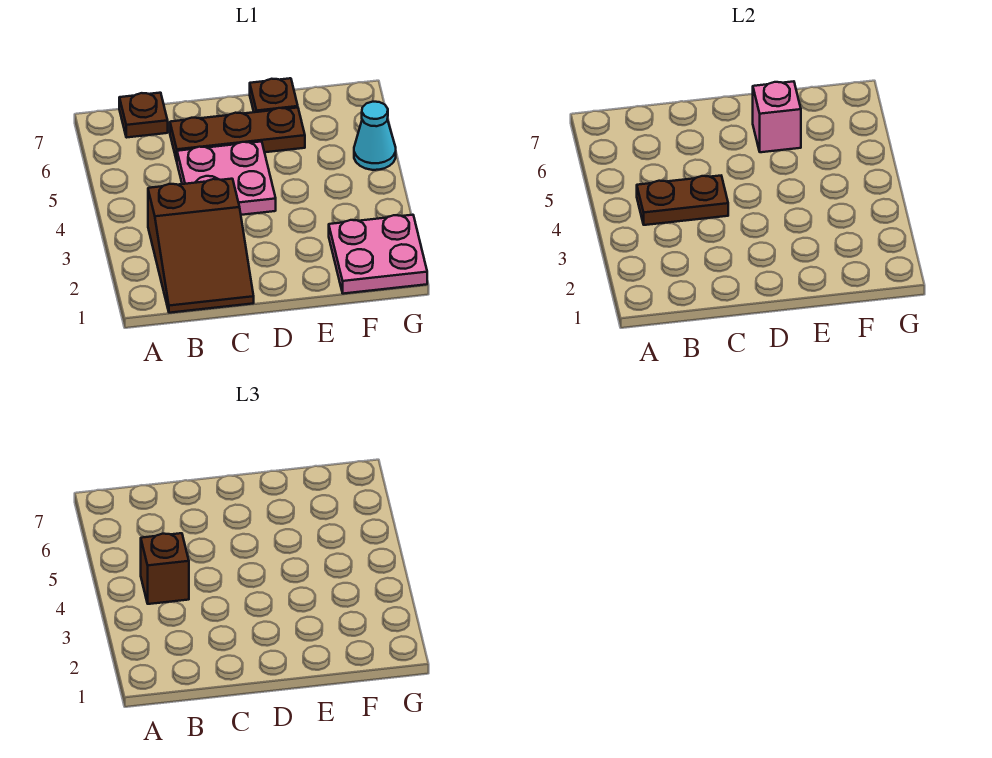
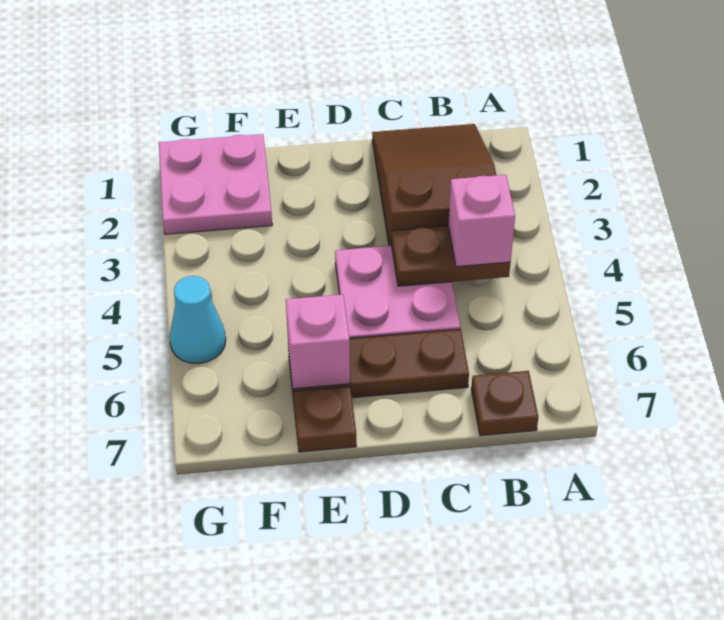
brown brick B4 level 3 -> pink brick B4 level 3

